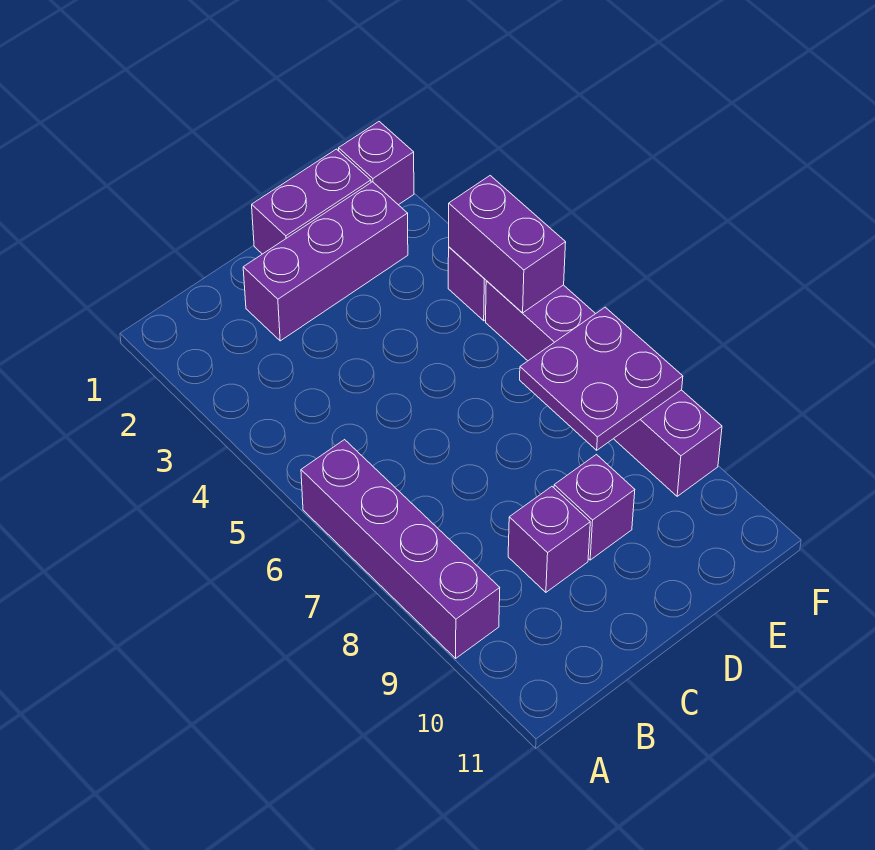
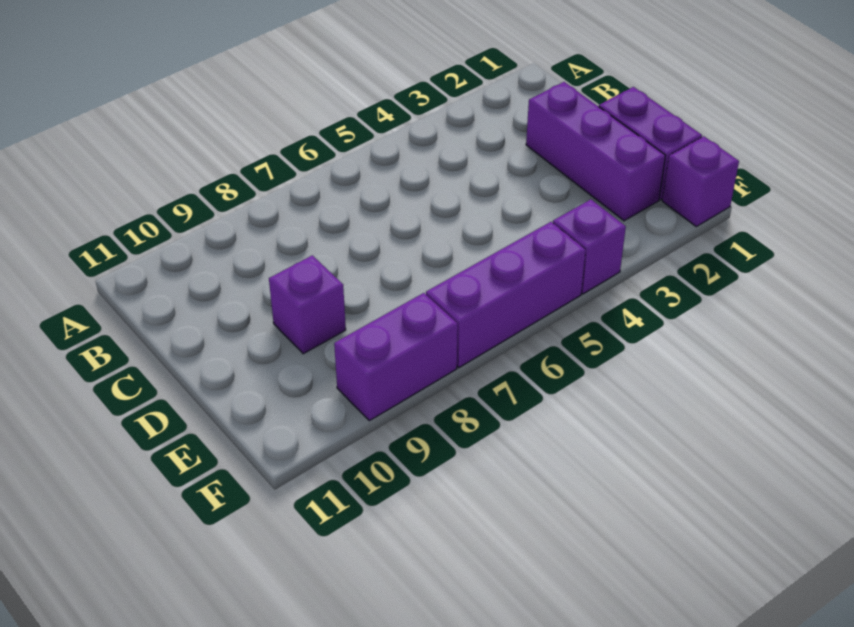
purple brick A6:A9 level 1 -> none
purple brick C9 level 1 -> none
purple plate E7:F8 level 2 -> none
purple brick F4:F5 level 2 -> none

